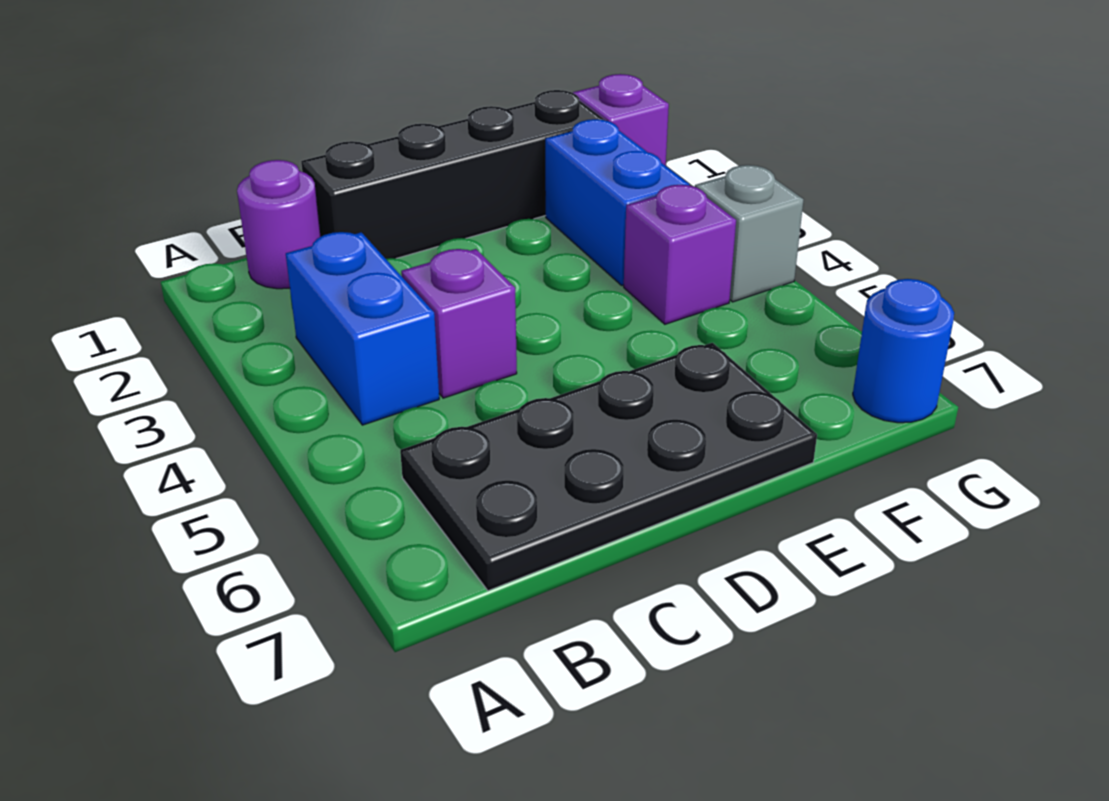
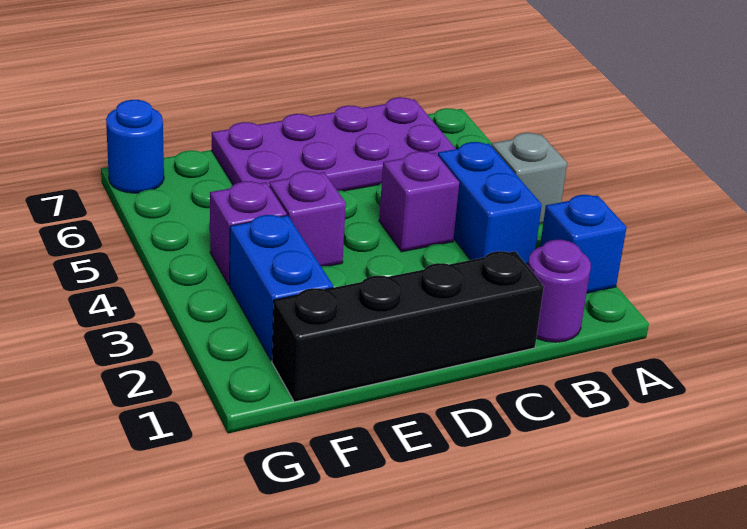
none -> blue brick A2 level 1
black plate B6:E7 level 1 -> purple plate B6:E7 level 1
purple brick G1 level 1 -> purple brick E4 level 1
grey brick G4 level 1 -> grey brick A4 level 1

